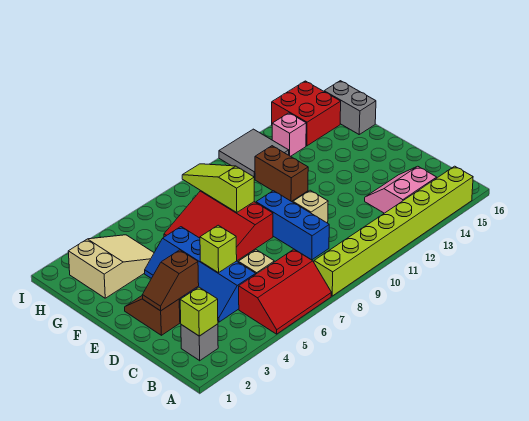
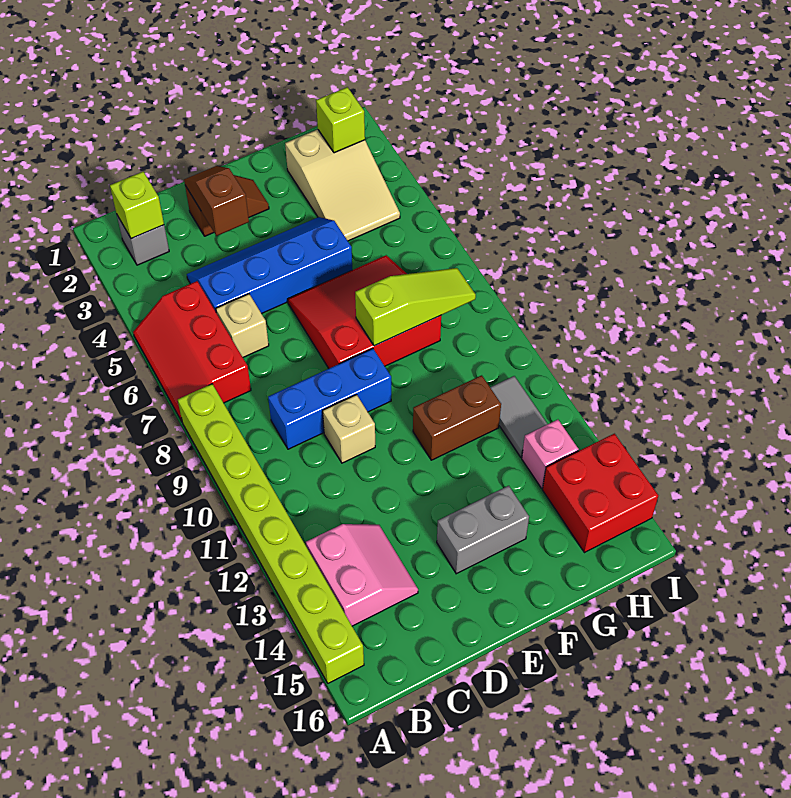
lime brick D5 level 2 -> lime brick H2 level 2
grey brick G16:H16 level 1 -> grey brick E14:F14 level 1
grey tile H11:I12 level 1 -> grey tile H11:H12 level 1

